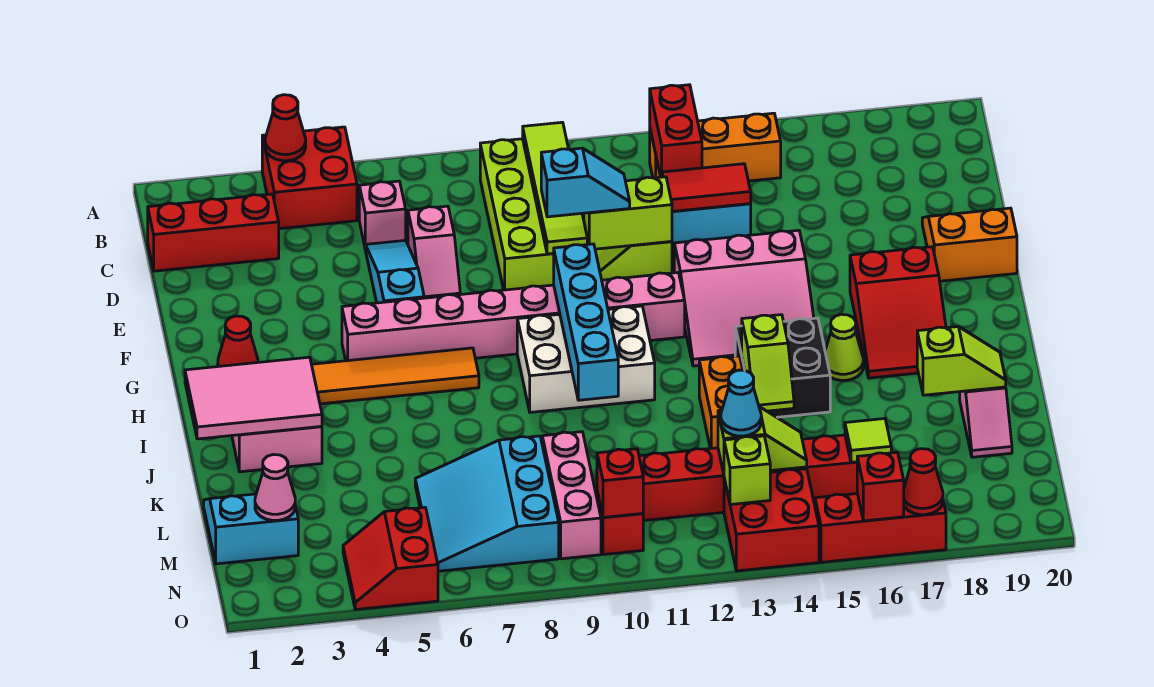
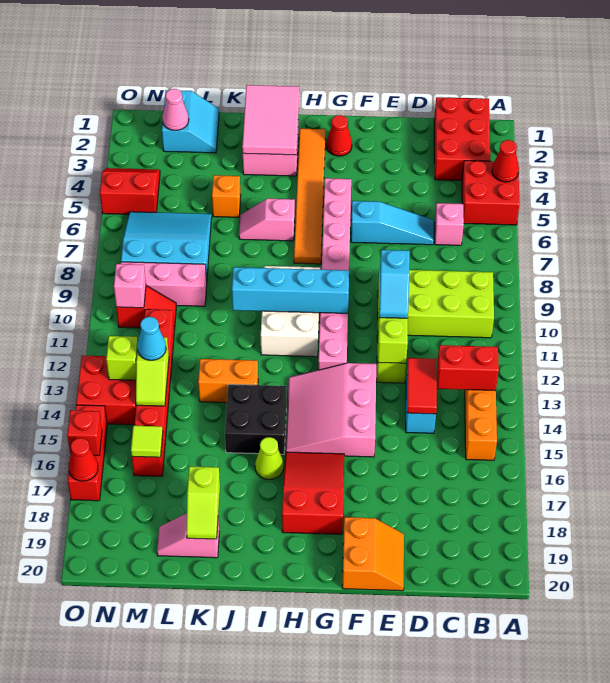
lime tile B10:E10 level 2 -> none
red brick C1:C3 level 1 -> red brick B1:C3 level 1
pink slope D7:E7 level 1 top D -> pink slope I6:J6 level 1 top I
red slope G17:I18 level 1 top G -> red slope G16:H18 level 1 top 18
lime slope J14:K14 level 2 top J -> none
none -> orange brick K5 level 1
red brick N10 level 2 -> pink brick N10 level 2

